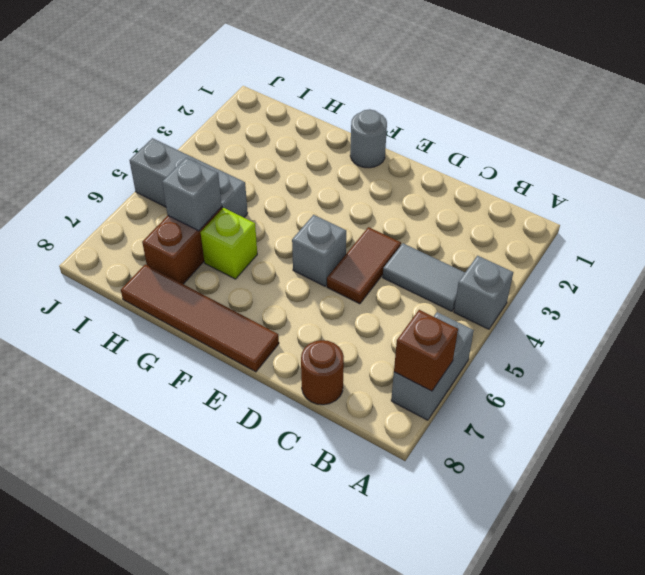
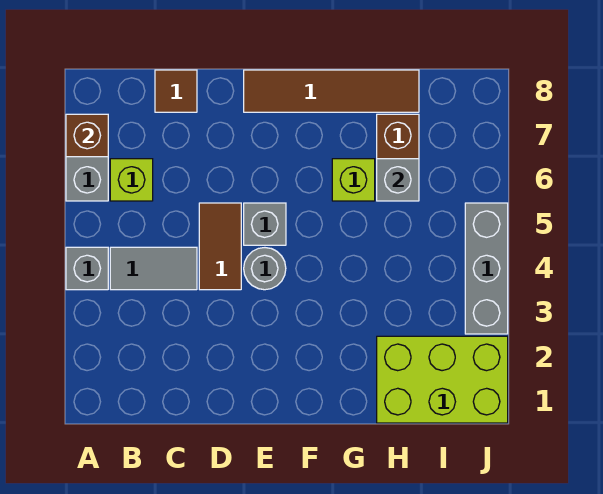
none -> lime brick B6 level 1
brown round brick C8 level 1 -> brown tile C8 level 1
grey round brick F1 level 1 -> grey round brick E4 level 1
none -> lime brick H1:J2 level 1
grey brick H5:J5 level 1 -> grey brick J3:J5 level 1

